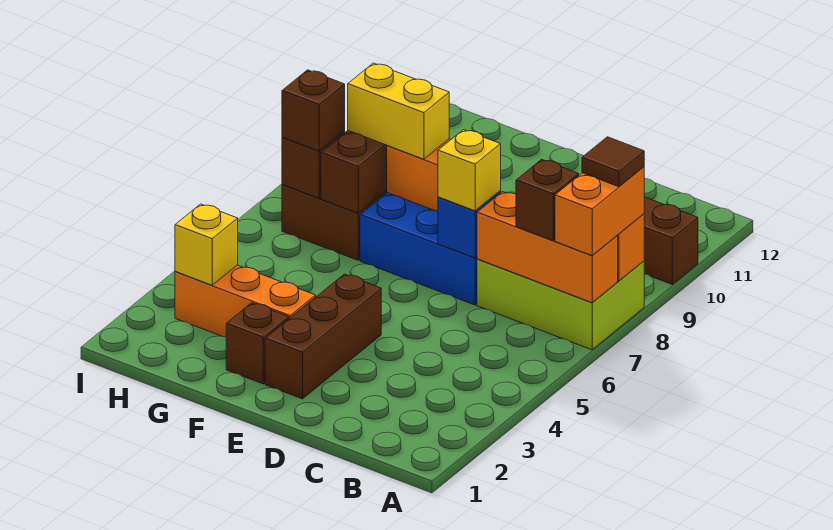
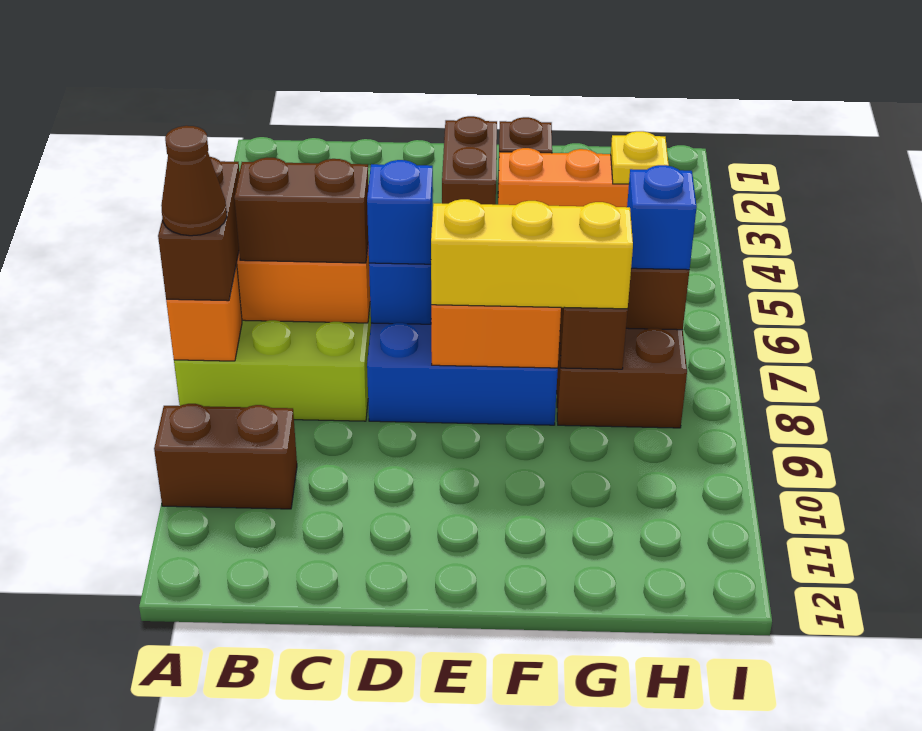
orange brick A7:A8 level 3 -> brown brick A7:A8 level 3
brown tile A8 level 4 -> brown cone A8 level 4
brown brick B7 level 3 -> brown brick B7:C7 level 3
yellow brick D7 level 3 -> blue brick D7 level 3
brown brick E2:E4 level 1 -> brown brick E2:E3 level 1
yellow brick F8:G8 level 3 -> yellow brick E8:G8 level 3
yellow brick H3 level 2 -> yellow plate H3 level 2
brown brick H7 level 3 -> blue brick H7 level 3

